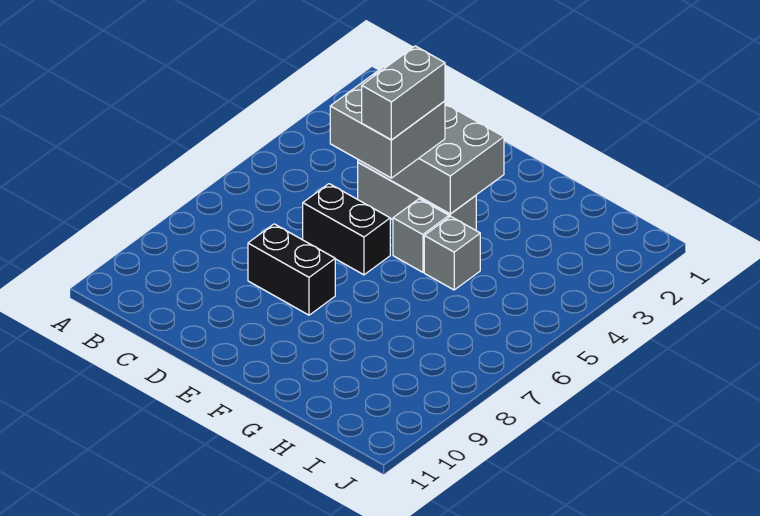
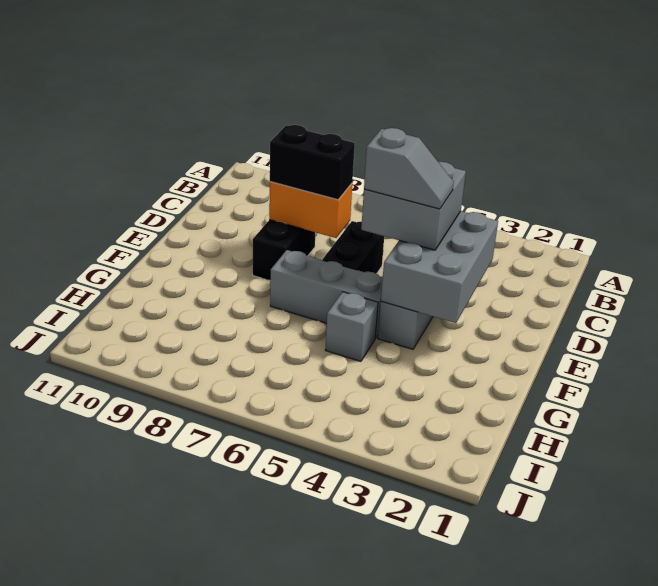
none -> orange brick D7:D8 level 2
none -> black brick D7:D8 level 3
grey brick E4:E5 level 4 -> grey slope E4:E5 level 4 top 5
grey brick F5 level 1 -> grey brick F5:F7 level 1

